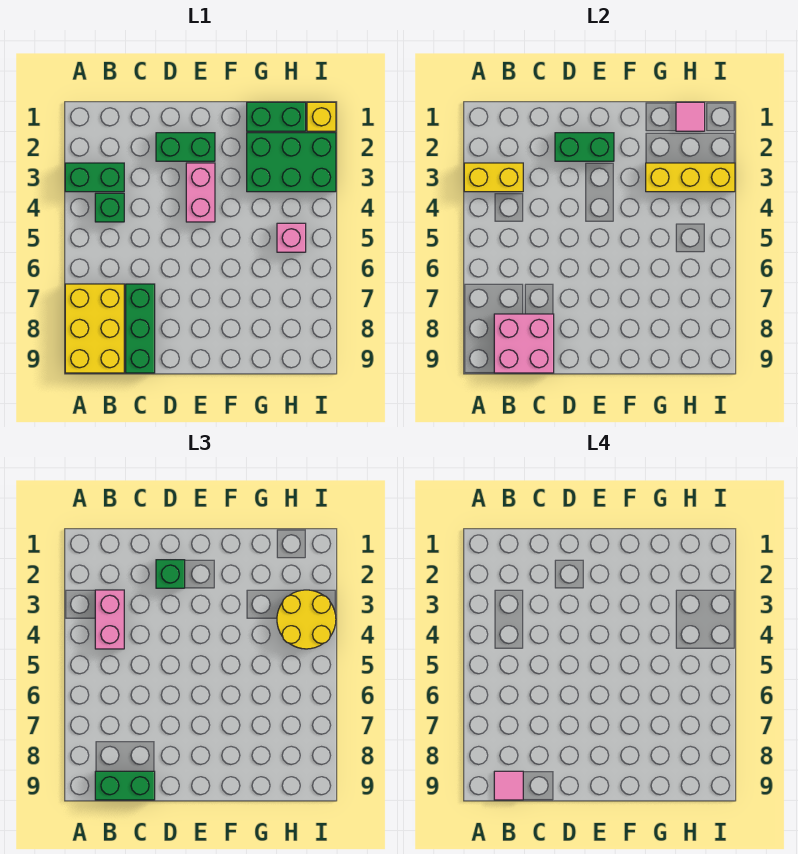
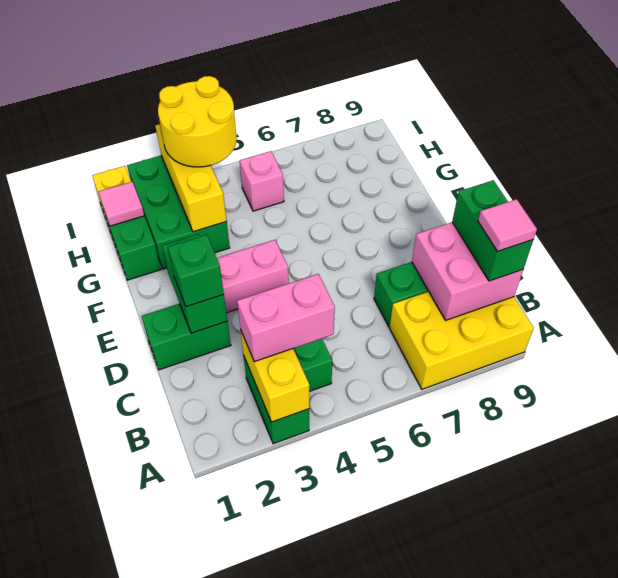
green brick D2:E2 level 1 -> green brick D1:D2 level 1

